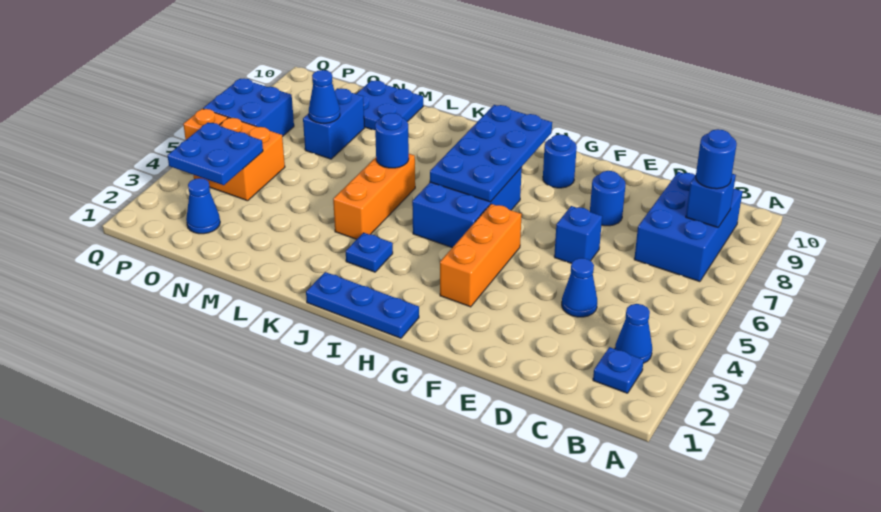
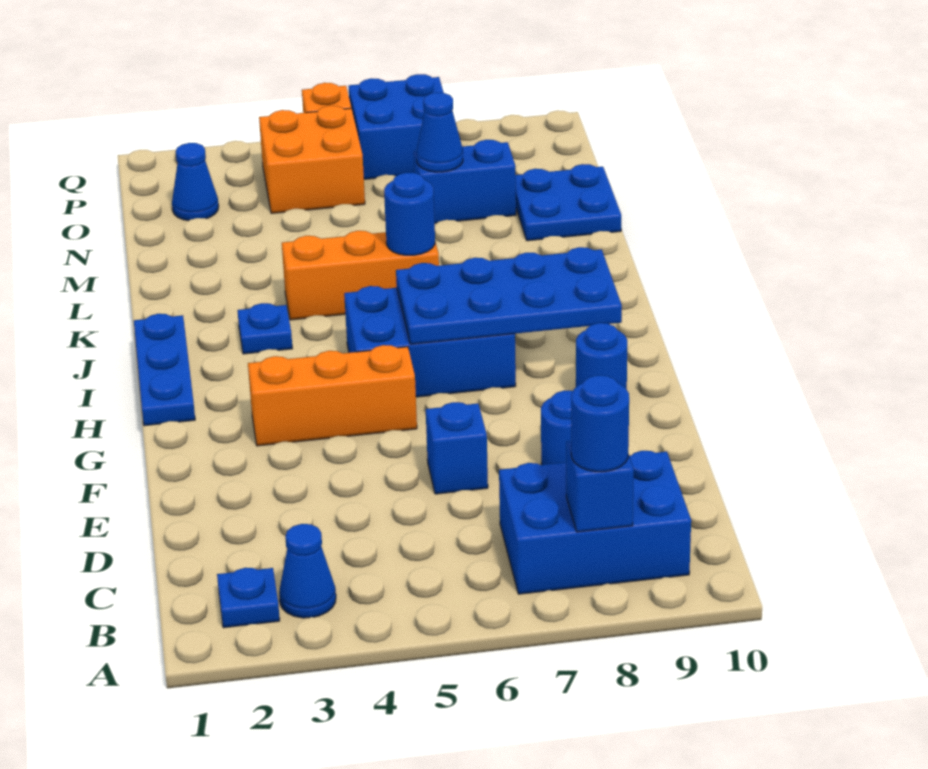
blue cone D4 level 1 -> none
blue plate O3:P4 level 2 -> none

